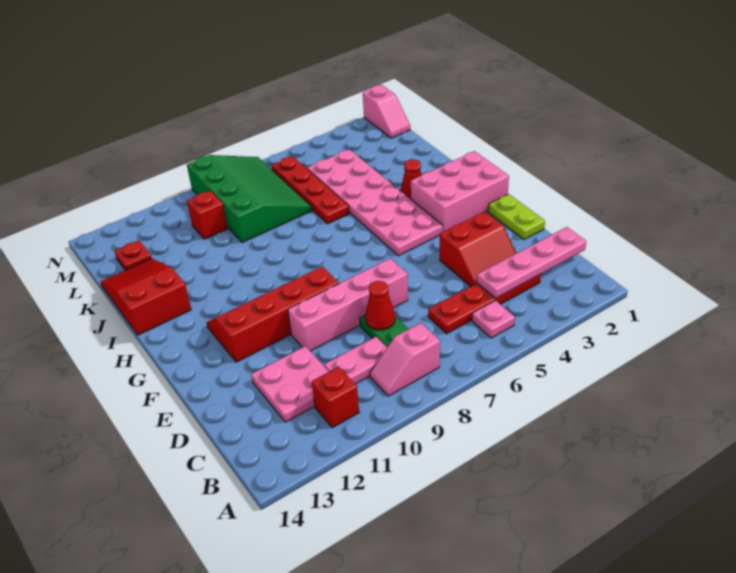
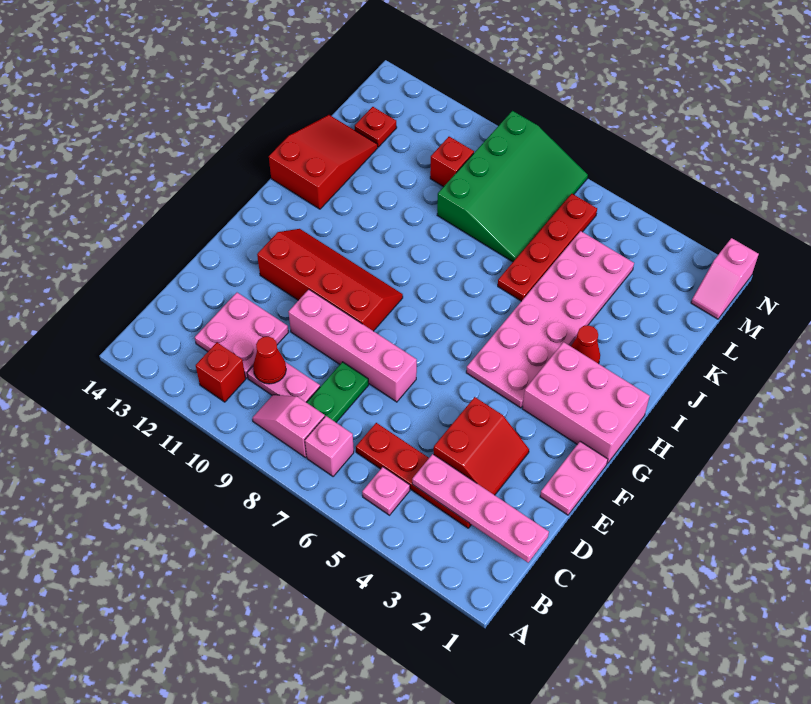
none -> pink brick B7 level 1
red slope D3:E4 level 1 top E -> red slope D3:E4 level 1 top 4
red cone D8 level 2 -> red cone C10 level 2
lime plate E1:F1 level 1 -> pink plate E1:F1 level 1

